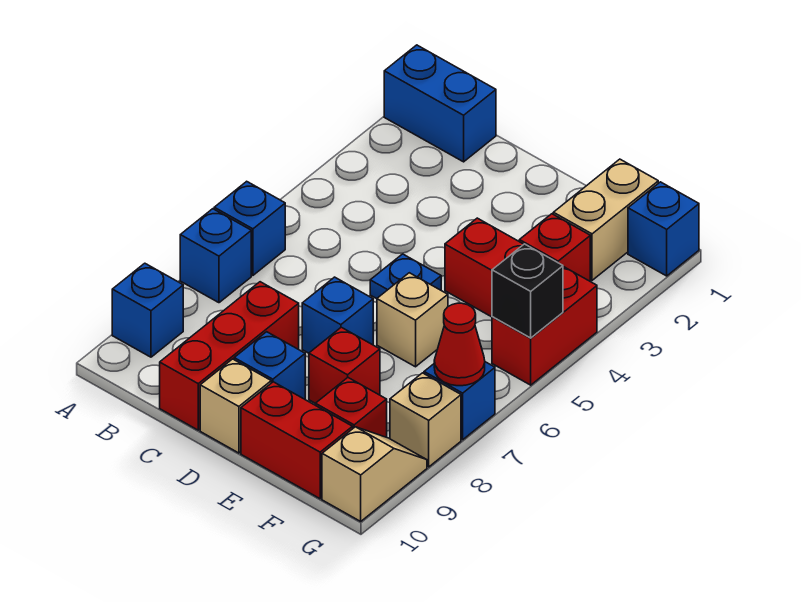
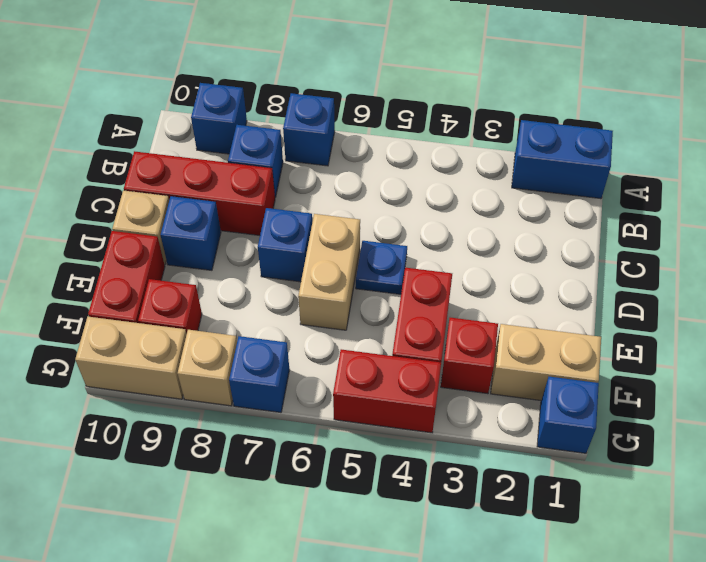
blue brick A1:B1 level 1 -> blue brick A1:A2 level 1
blue brick A6 level 1 -> blue brick B8 level 1
tan brick E6 level 1 -> tan brick D6:E6 level 1
red brick E8 level 1 -> none
black brick G5 level 2 -> none
red cone G7 level 2 -> none
tan slope G9:G10 level 1 top 10 -> tan brick G9:G10 level 1

